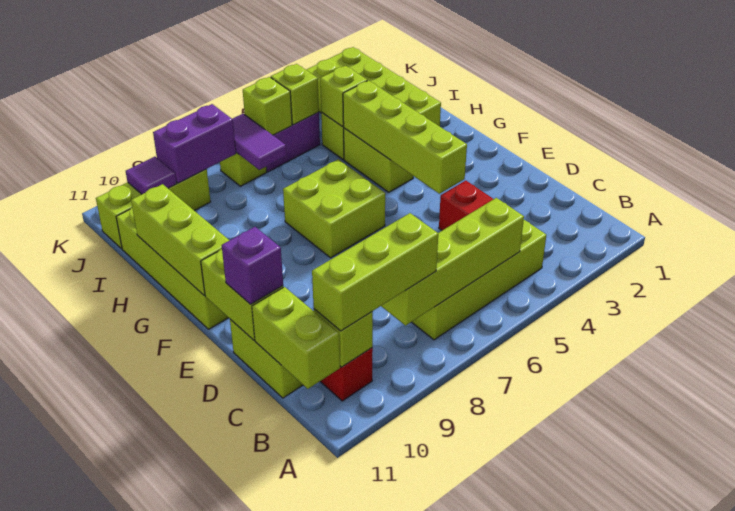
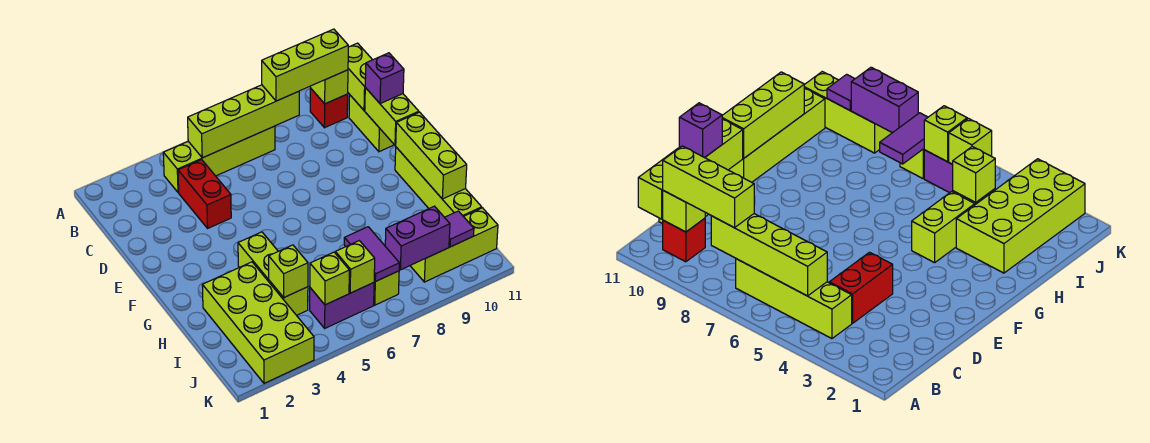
lime brick E4:H4 level 2 -> none
lime brick F6:G7 level 1 -> none

